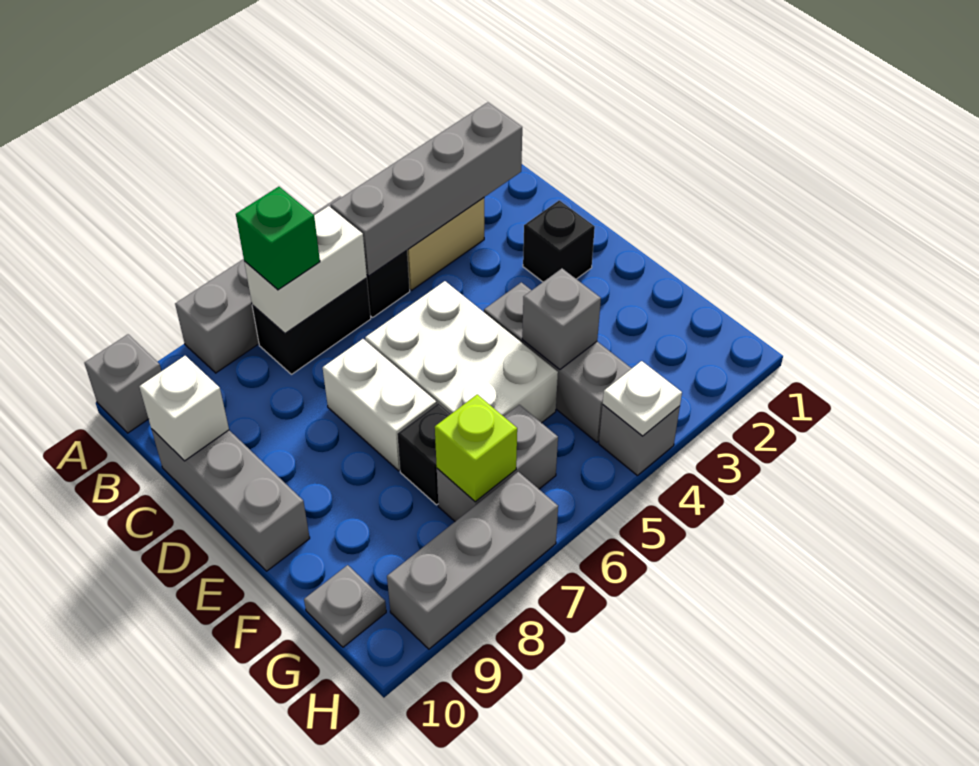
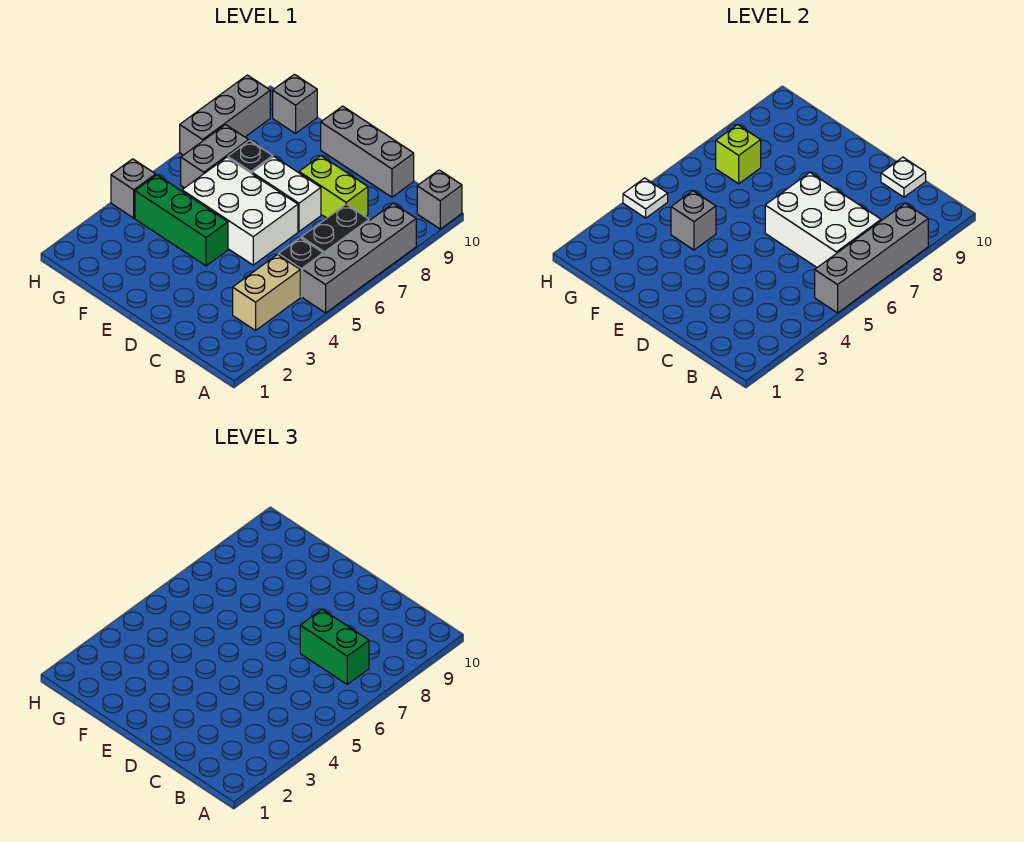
grey brick B2:B5 level 2 -> grey brick A5:A8 level 2
white brick B6:B7 level 2 -> white brick B6:D7 level 2
green brick B7 level 3 -> green brick B7:C7 level 3
none -> lime brick C8:D8 level 1
white brick C10 level 2 -> white plate C10 level 2
black brick D2 level 1 -> none
grey brick E4:G4 level 1 -> green brick E4:G4 level 1
grey plate G10 level 1 -> grey brick G10 level 1

